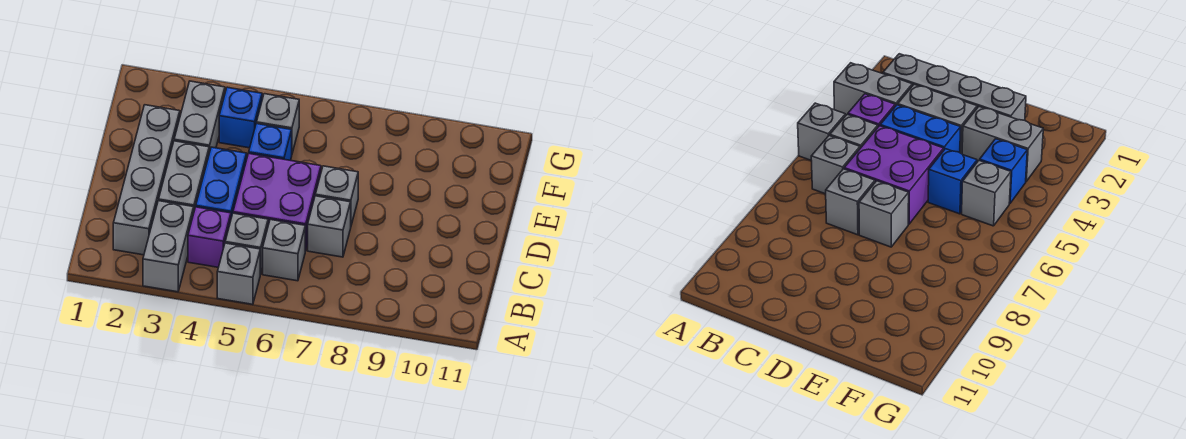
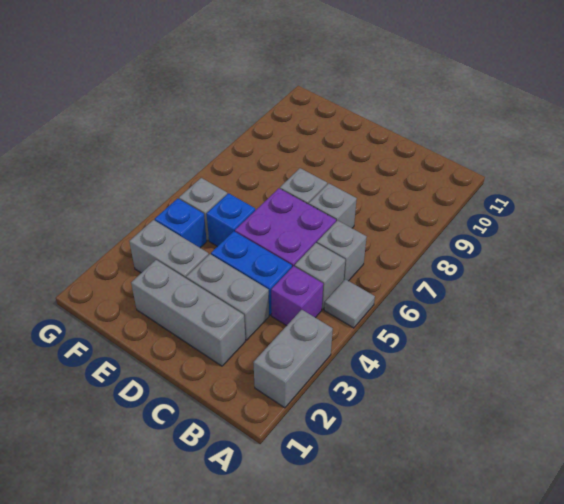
grey brick A3:B3 level 1 -> grey brick A2:A3 level 1
grey brick A5 level 1 -> grey tile A5 level 1
grey brick B2:E2 level 1 -> grey brick C2:E2 level 1

